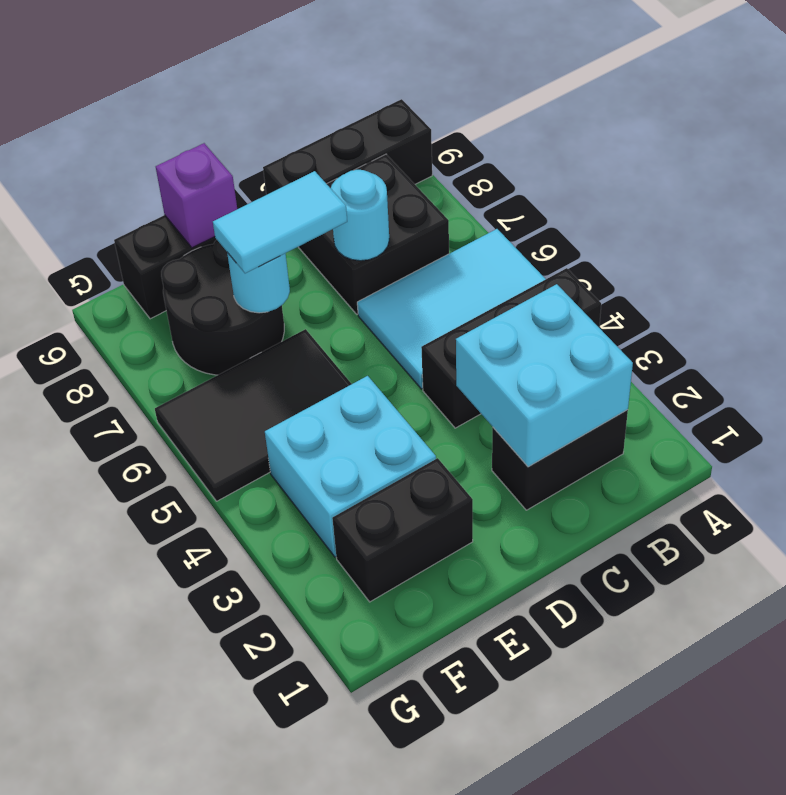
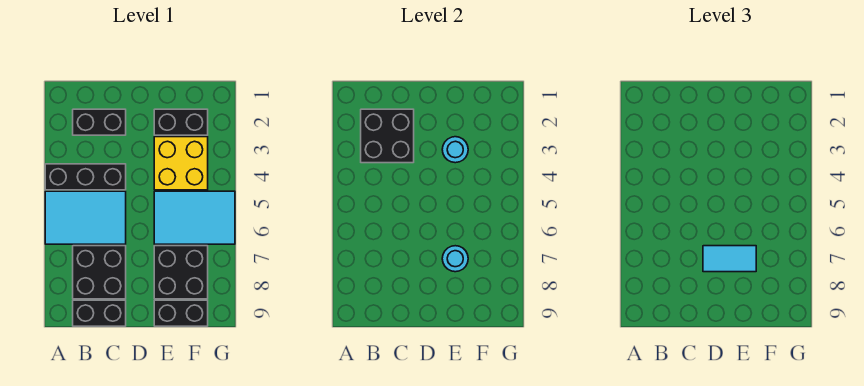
black brick A9:C9 level 1 -> black brick B9:C9 level 1
cyan brick B2:C3 level 2 -> black brick B2:C3 level 2
cyan round brick C7 level 2 -> cyan round brick E3 level 2
cyan brick E3:F4 level 1 -> yellow brick E3:F4 level 1
black tile E5:G6 level 1 -> cyan tile E5:G6 level 1
black round brick E7:F8 level 1 -> black brick E7:F8 level 1
purple brick E9 level 2 -> none

